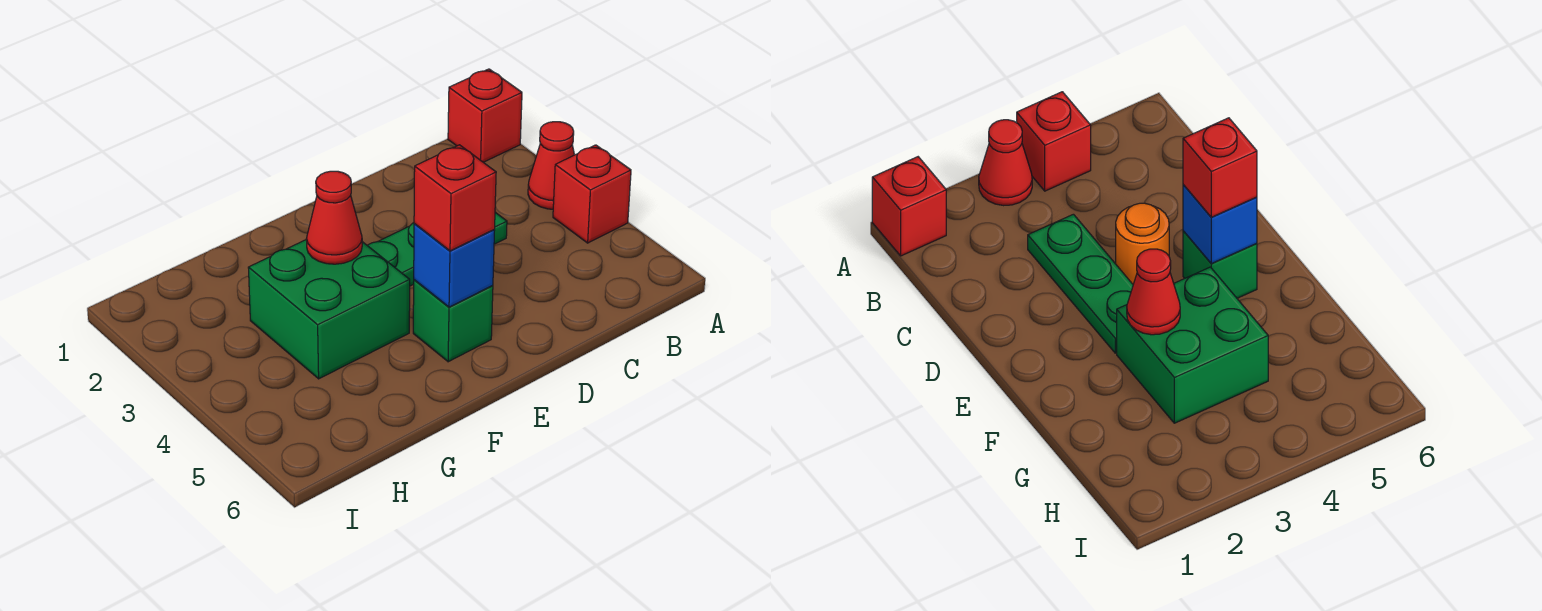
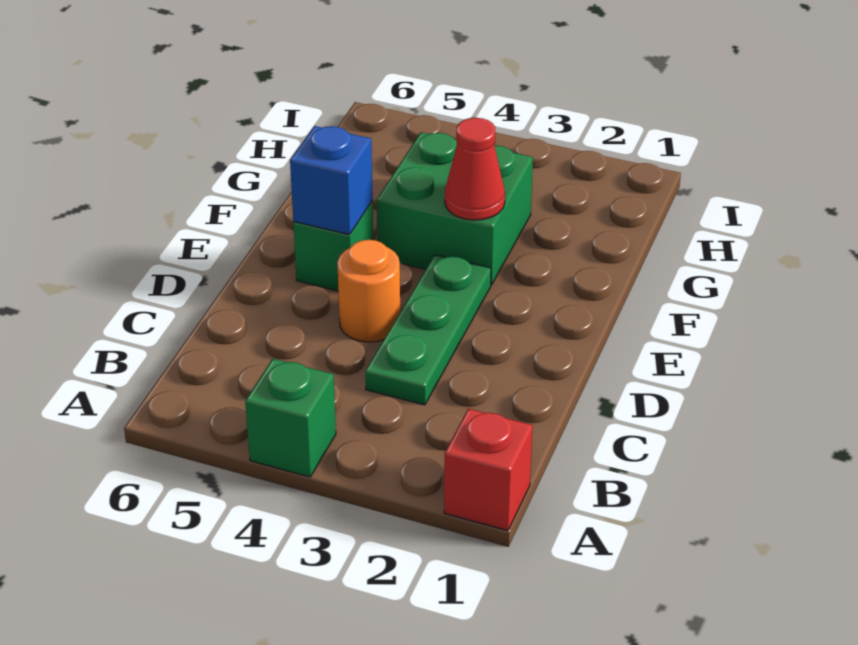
red cone A3 level 1 -> none
red brick A4 level 1 -> green brick A4 level 1
red brick E5 level 3 -> none

